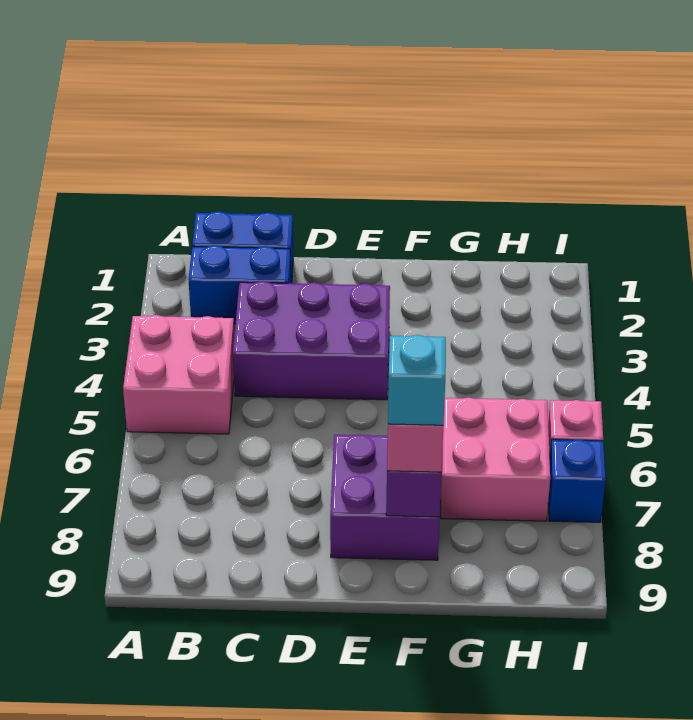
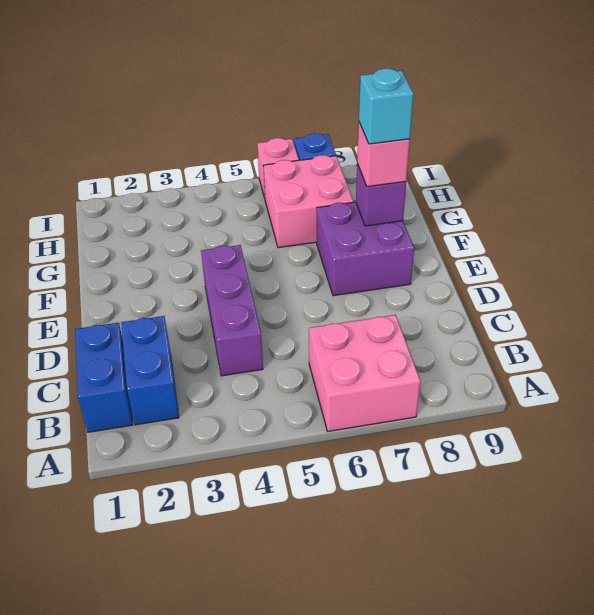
pink brick A4:B5 level 1 -> pink brick A6:B7 level 1
purple brick C3:E4 level 1 -> purple brick C4:E4 level 1

